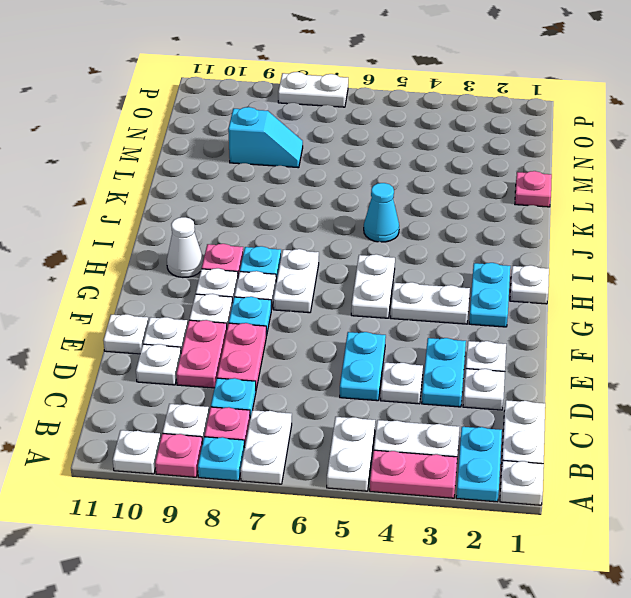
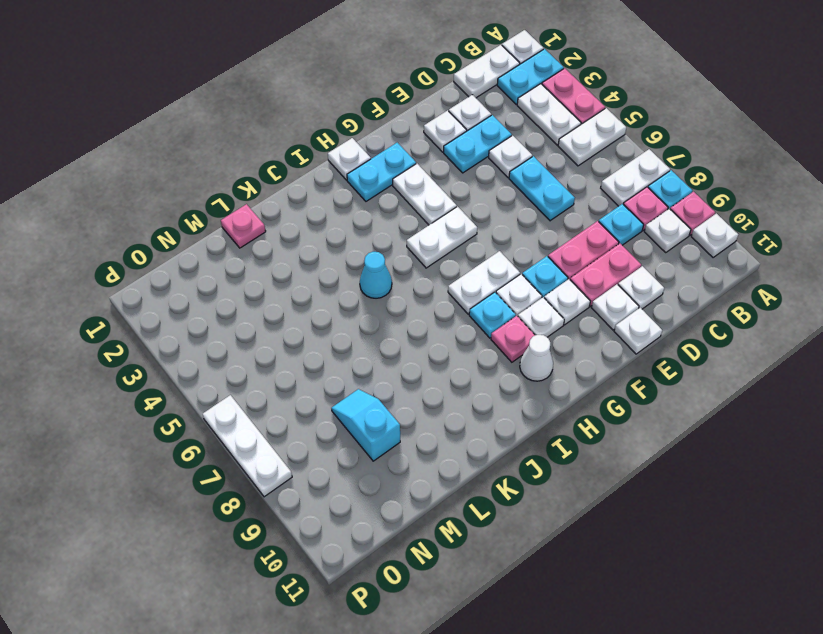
cyan plate D5:E5 level 1 -> cyan plate D5:D6 level 1
white plate P7:P8 level 1 -> white plate P6:P8 level 1

